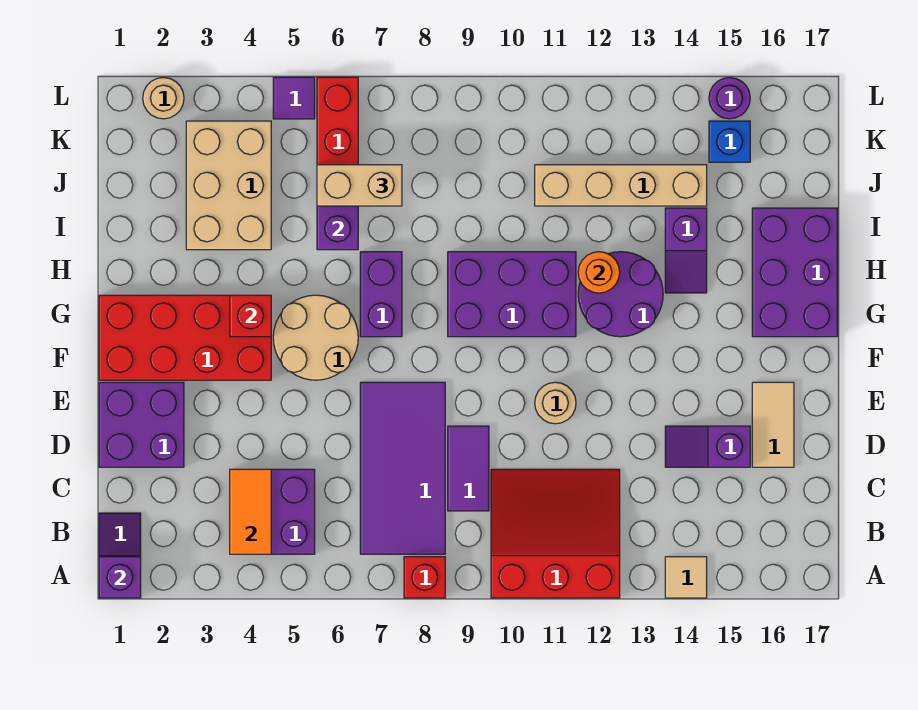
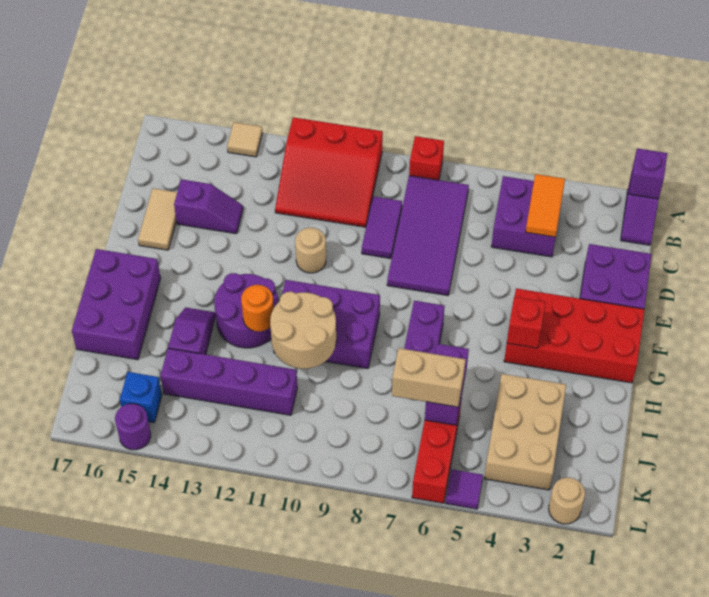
tan round brick F5:G6 level 1 -> tan round brick H10:I11 level 2
tan brick J11:J14 level 1 -> purple brick J11:J14 level 1

